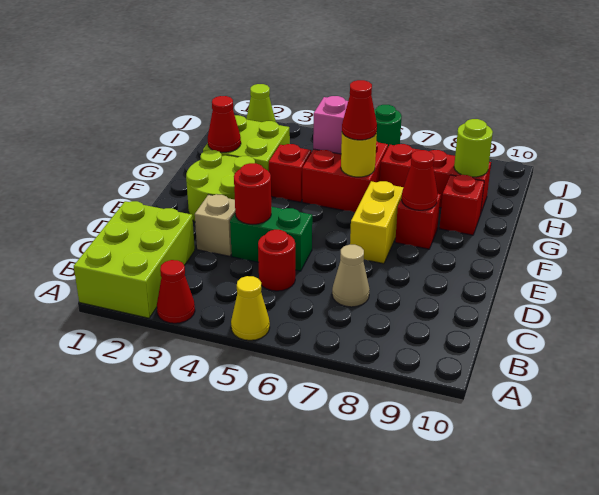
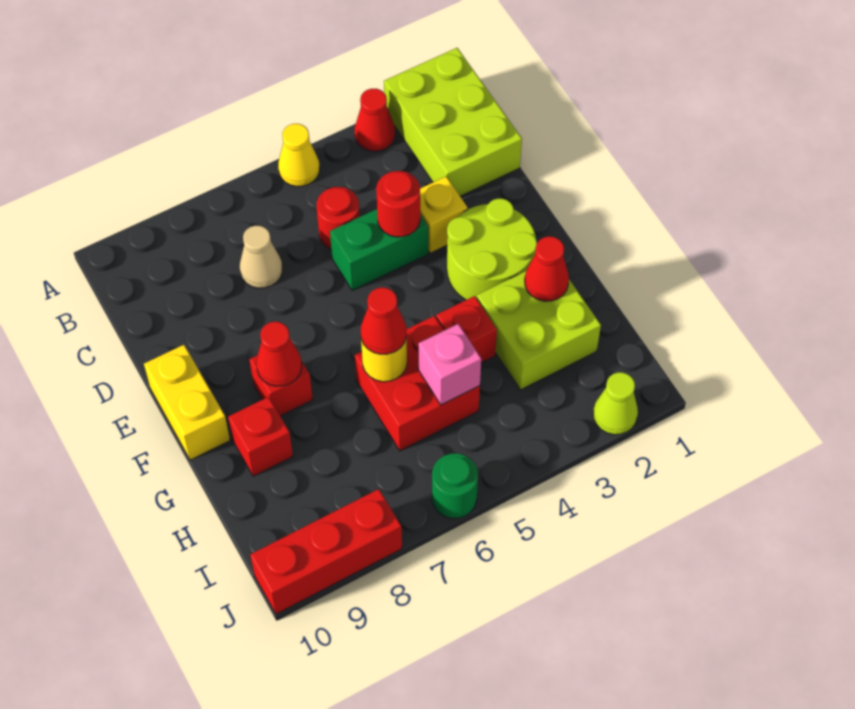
tan brick D3 level 1 -> yellow brick D3 level 1
yellow brick E7:F7 level 1 -> yellow brick E10:F10 level 1
red brick H7:H9 level 1 -> red brick J8:J10 level 1
lime round brick H9 level 2 -> none

